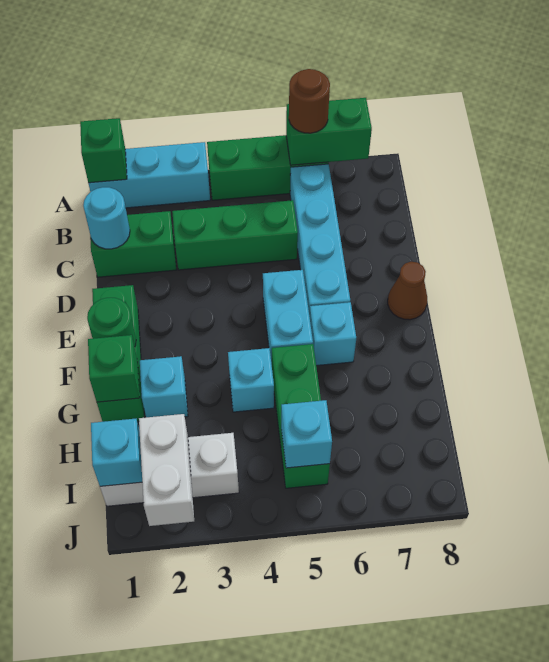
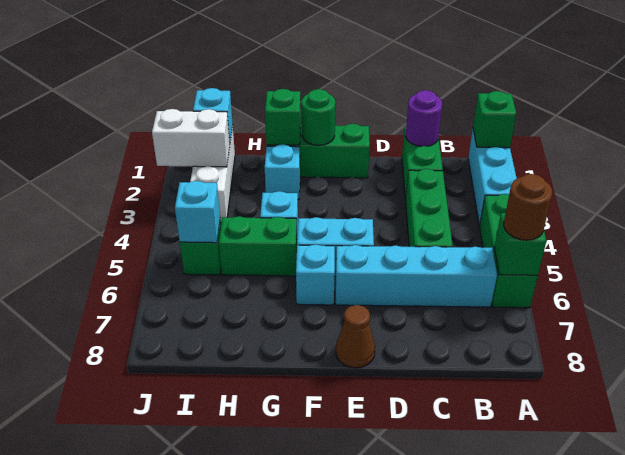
green brick A6:A7 level 2 -> green brick A6 level 2
cyan round brick C1 level 2 -> purple round brick C1 level 2

